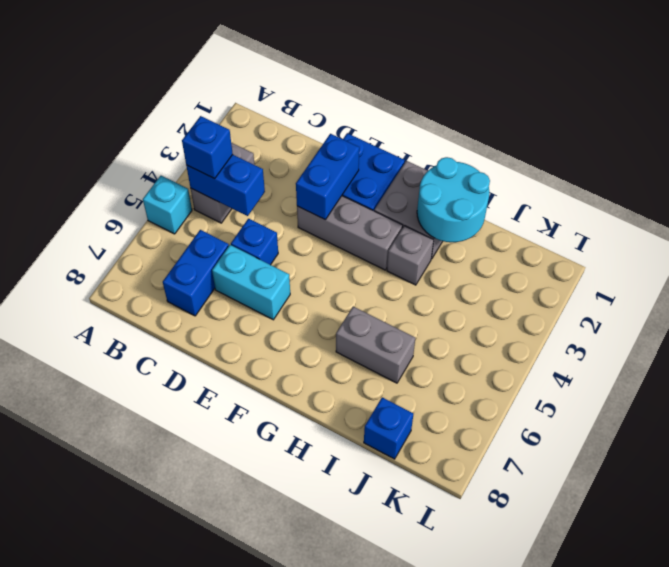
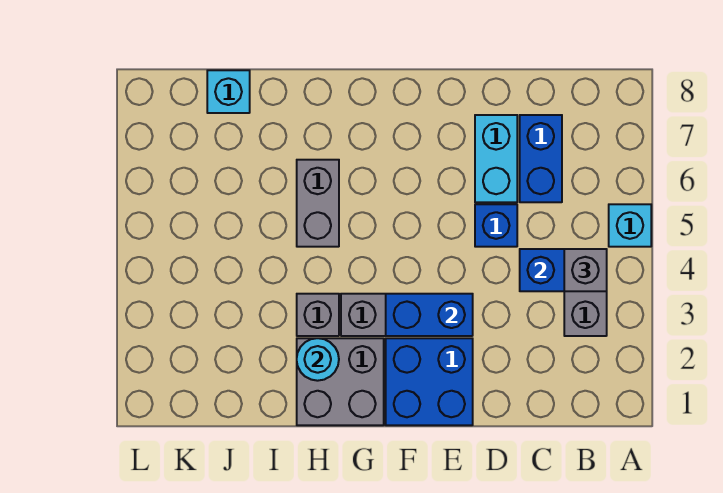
blue brick B4 level 3 -> grey brick B4 level 3
cyan brick D6:E6 level 1 -> cyan brick D6:D7 level 1
blue brick E2:E3 level 2 -> blue brick E3:F3 level 2
cyan round brick H1:I2 level 2 -> cyan round brick H2 level 2
grey brick H6:I6 level 1 -> grey brick H5:H6 level 1
blue brick J8 level 1 -> cyan brick J8 level 1

